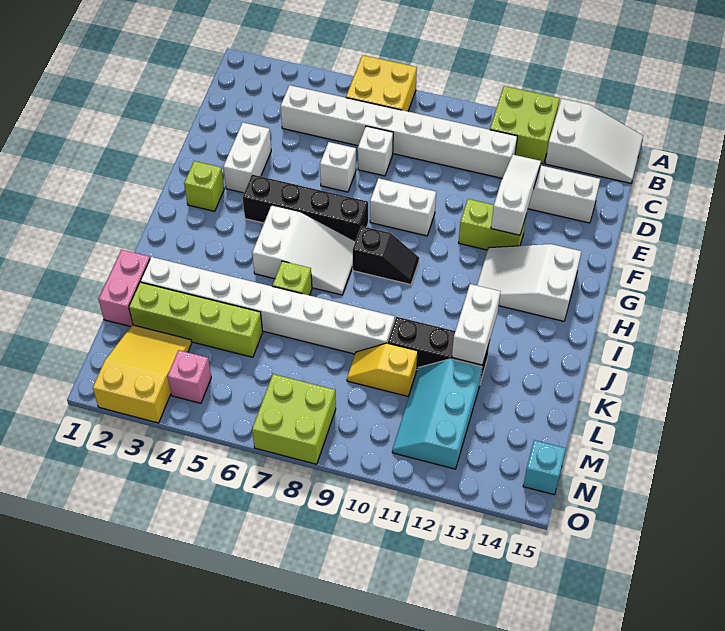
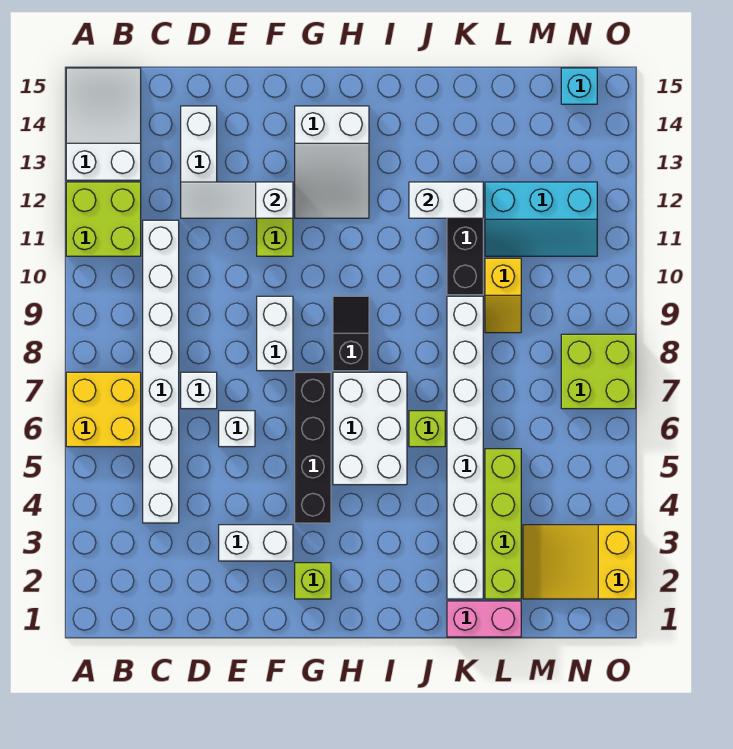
white slope H5:I7 level 1 top 5 -> white brick H5:I7 level 1
pink brick N4 level 1 -> none

